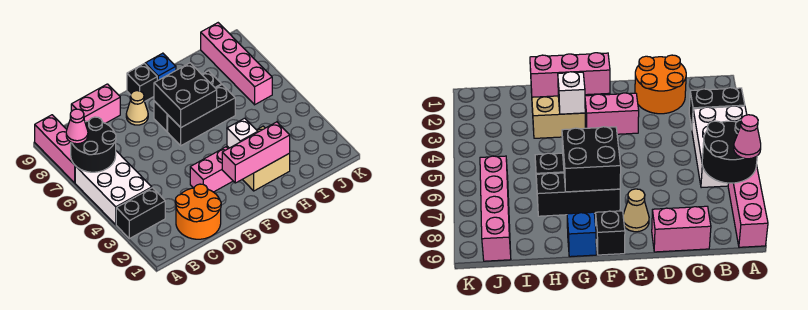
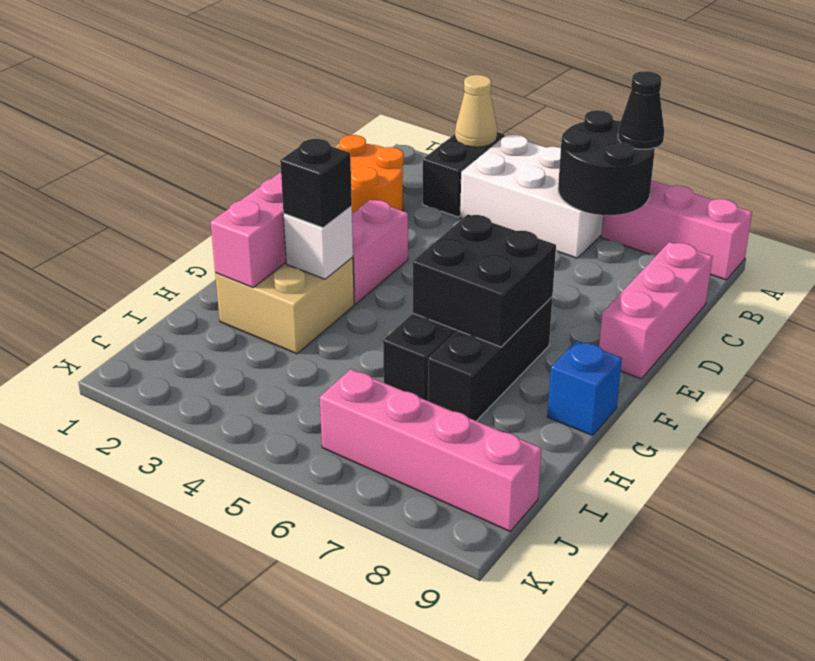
pink cone A7 level 3 -> black cone A7 level 3
pink brick C9:D9 level 1 -> pink brick C9:E9 level 1
tan cone E8 level 1 -> tan cone A3 level 2
black brick F9 level 1 -> black brick G3 level 3

